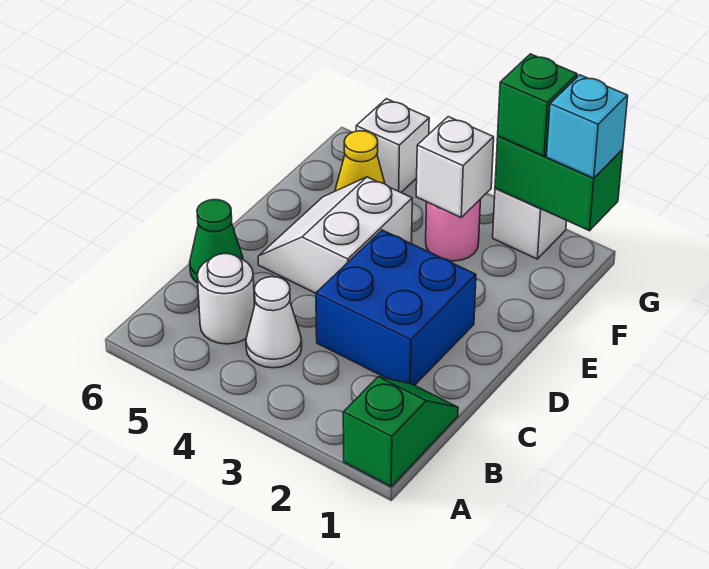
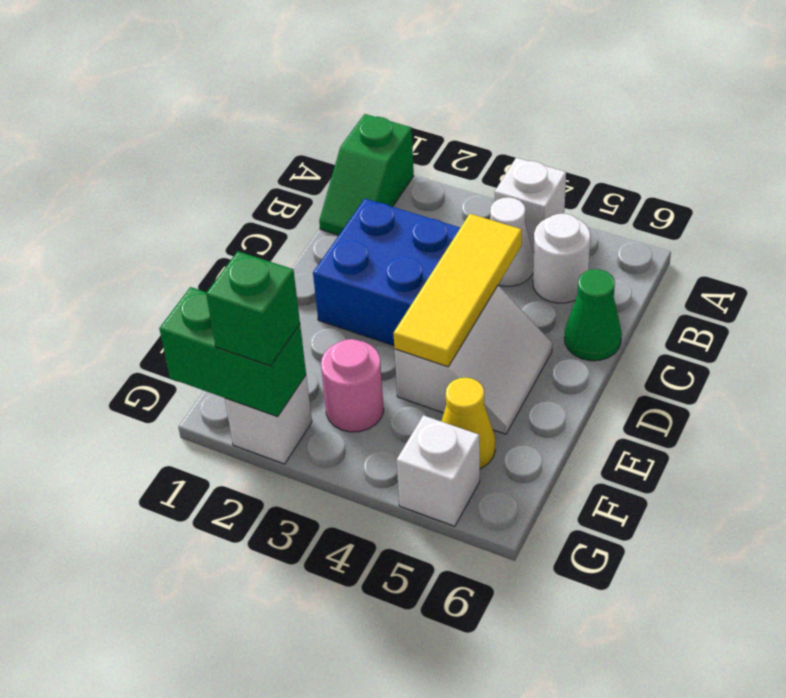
none -> yellow tile C4:E4 level 2
white brick F3 level 2 -> white brick A4 level 1
cyan brick G1 level 3 -> none

